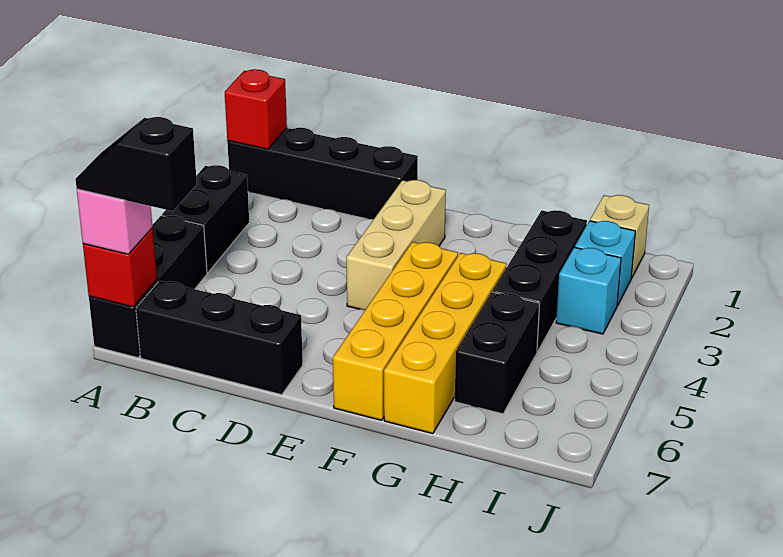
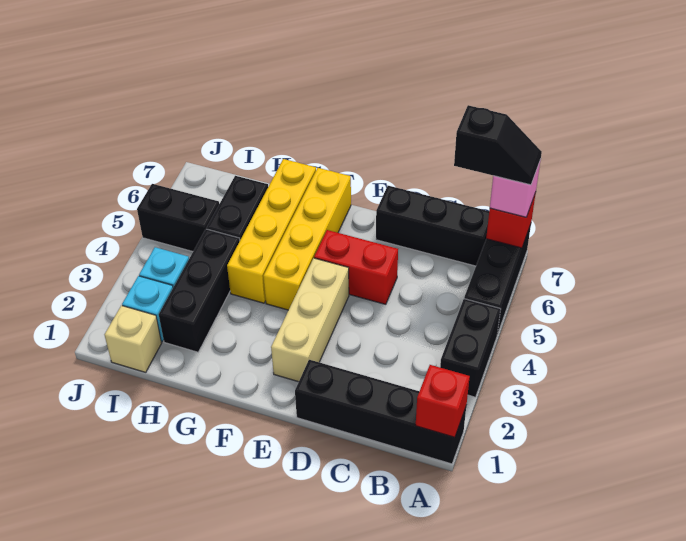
none -> red brick D5:E5 level 1
none -> black brick I5:J5 level 1

